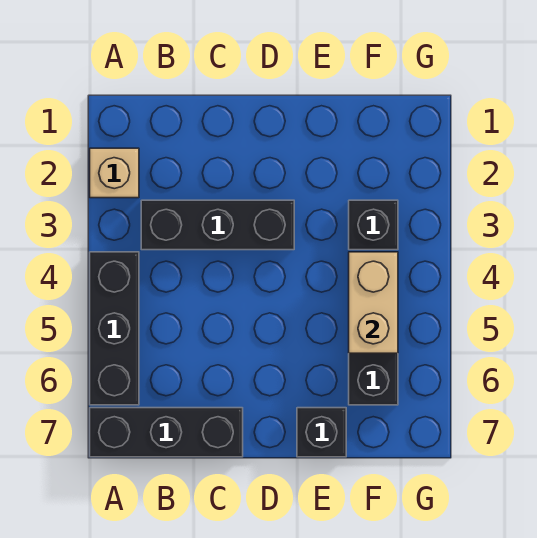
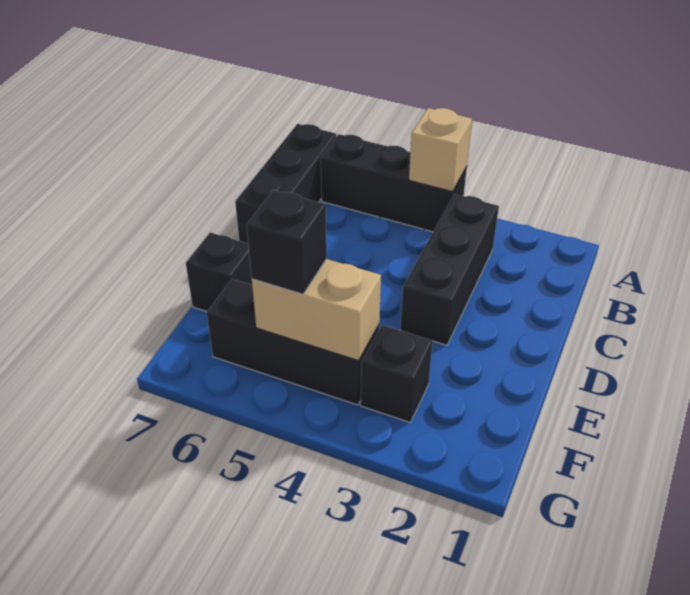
tan brick A2 level 1 -> tan brick A4 level 2
none -> black brick F5 level 3

